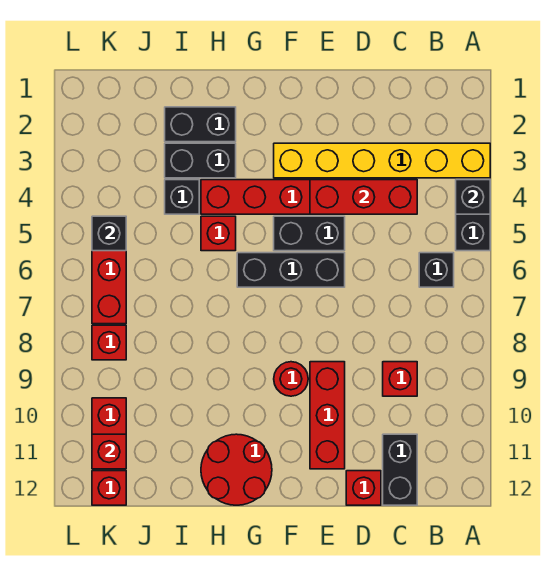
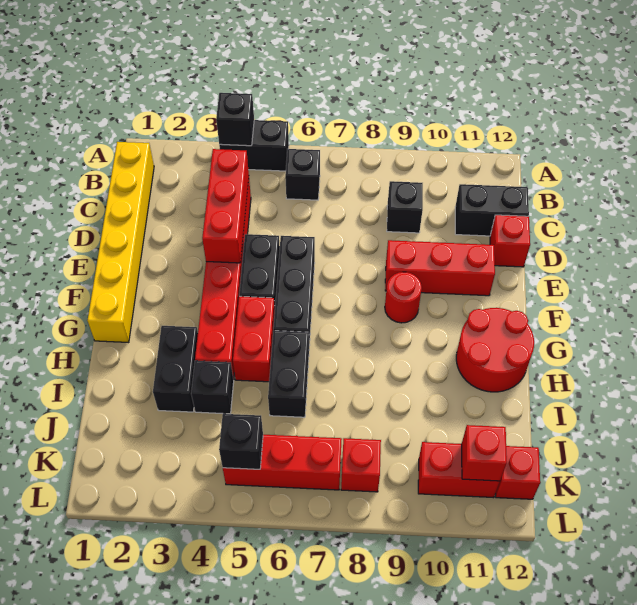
yellow brick A3:F3 level 1 -> yellow brick B1:G1 level 1
red brick C9 level 1 -> black brick C9 level 1
black brick H2:I2 level 1 -> black brick H6:I6 level 1
red brick H5 level 1 -> red brick G5:H5 level 1

